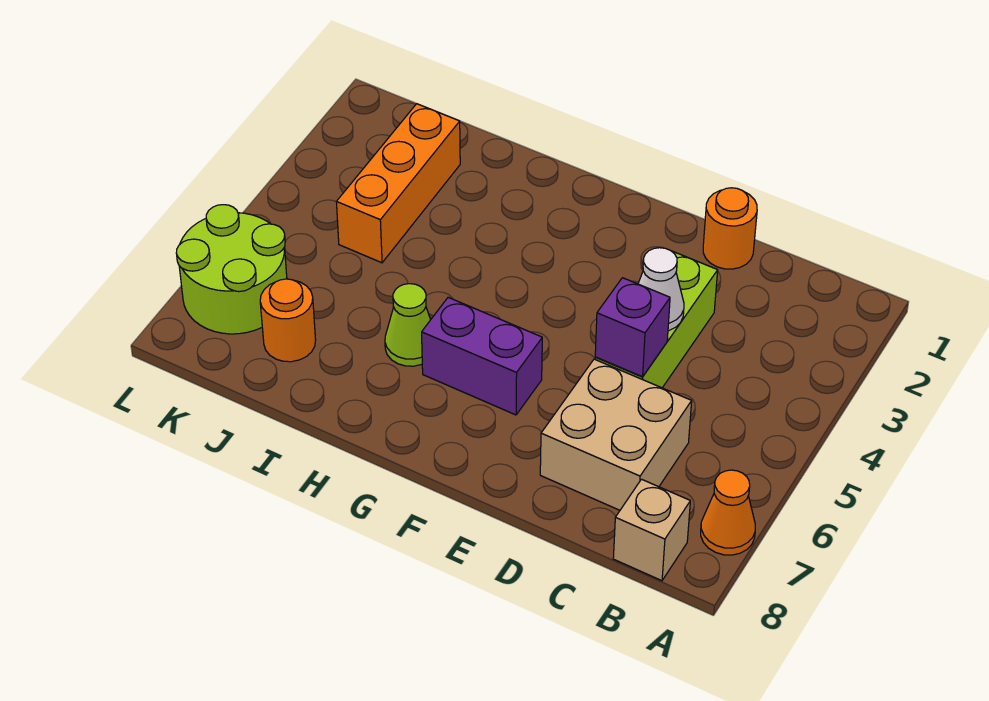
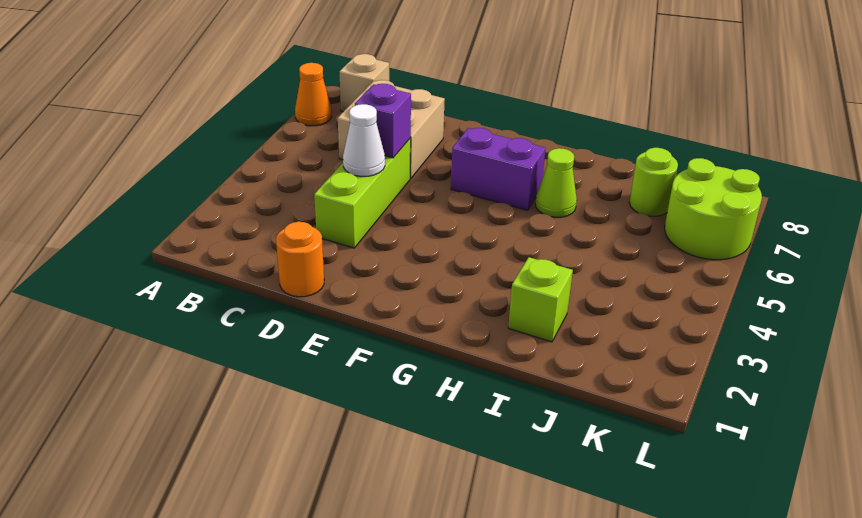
none -> lime brick I2 level 1
orange brick J2:J4 level 1 -> none
orange round brick J7 level 1 -> lime round brick J7 level 1

